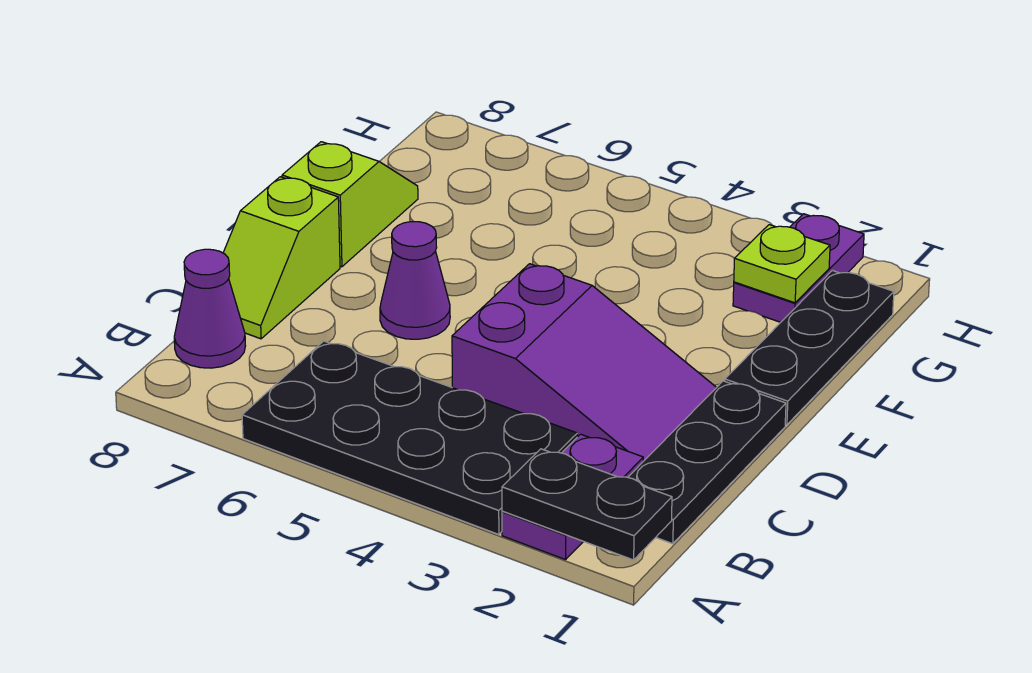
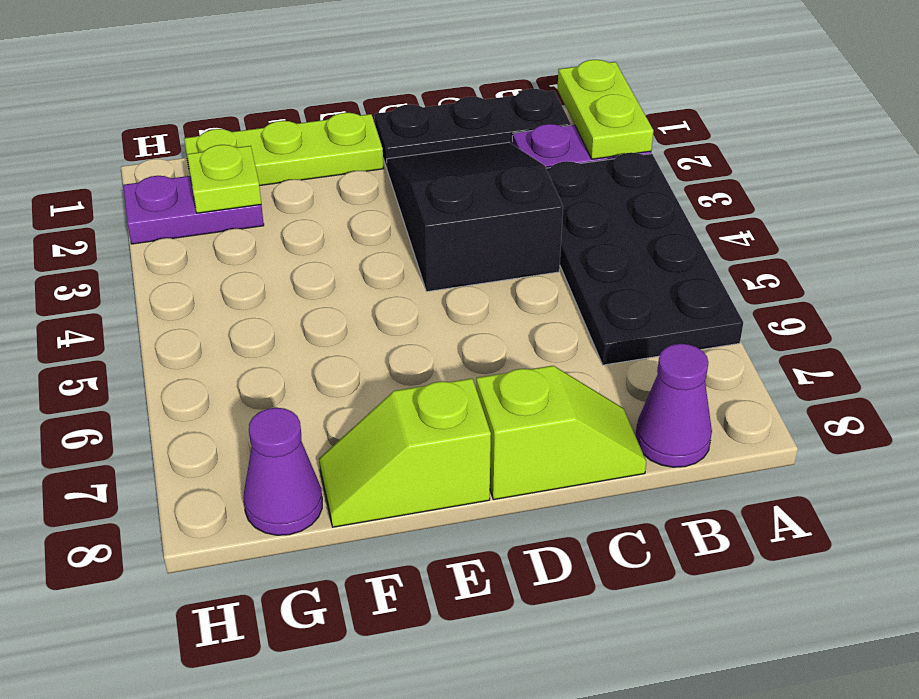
black plate A1:A2 level 2 -> lime plate A1:A2 level 2
purple slope C2:D4 level 1 top 4 -> black slope C2:D4 level 1 top 4
purple cone D6 level 1 -> purple cone G8 level 1
black plate E1:G1 level 1 -> lime plate E1:G1 level 1

